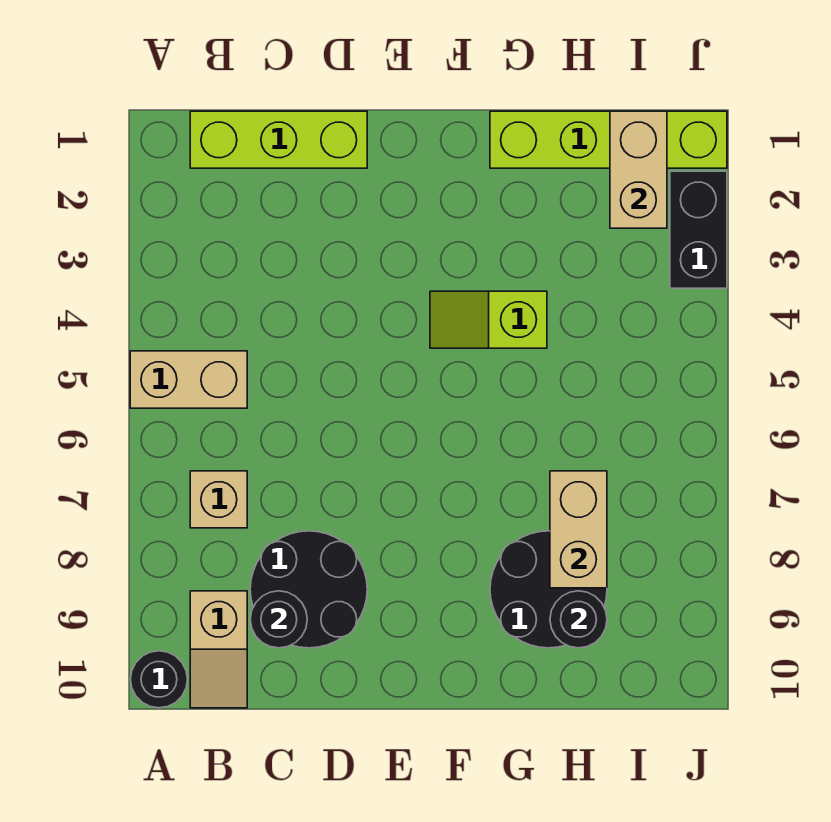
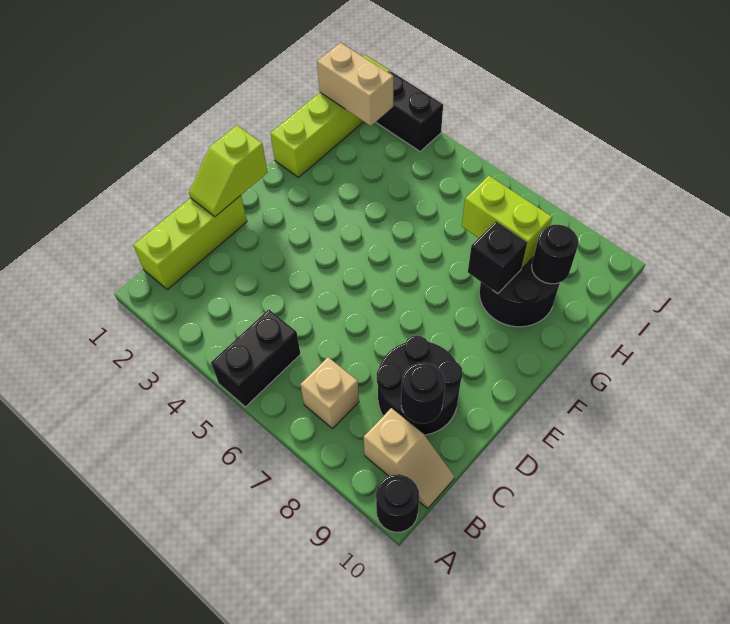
tan brick A5:B5 level 1 -> black brick A5:B5 level 1
lime slope F4:G4 level 1 top G -> lime slope D1:E1 level 2 top E
none -> black brick G8 level 2
tan brick H7:H8 level 2 -> lime brick H7:H8 level 2

